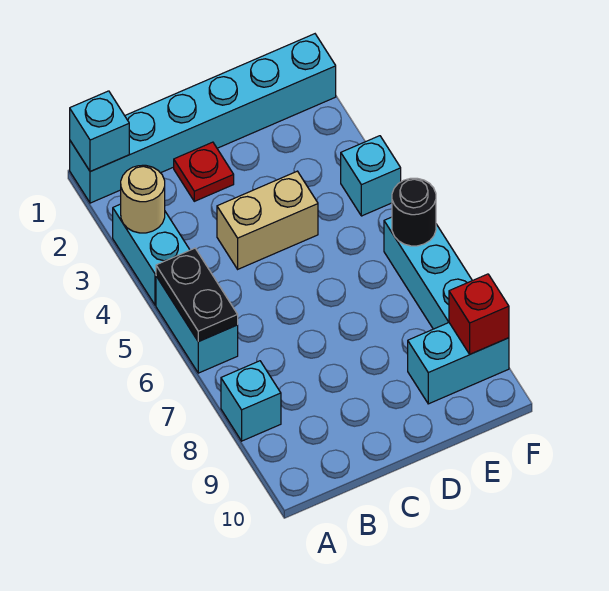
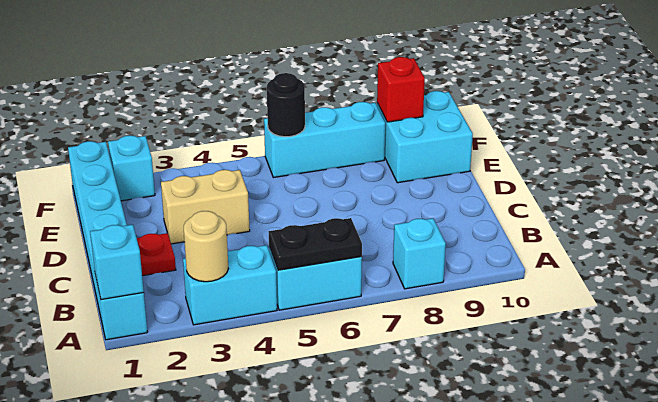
tan brick C4:D4 level 1 -> tan brick D3:D4 level 1
cyan brick E9:F9 level 1 -> cyan brick E9:F10 level 1
cyan brick F4 level 1 -> cyan brick F2 level 1

